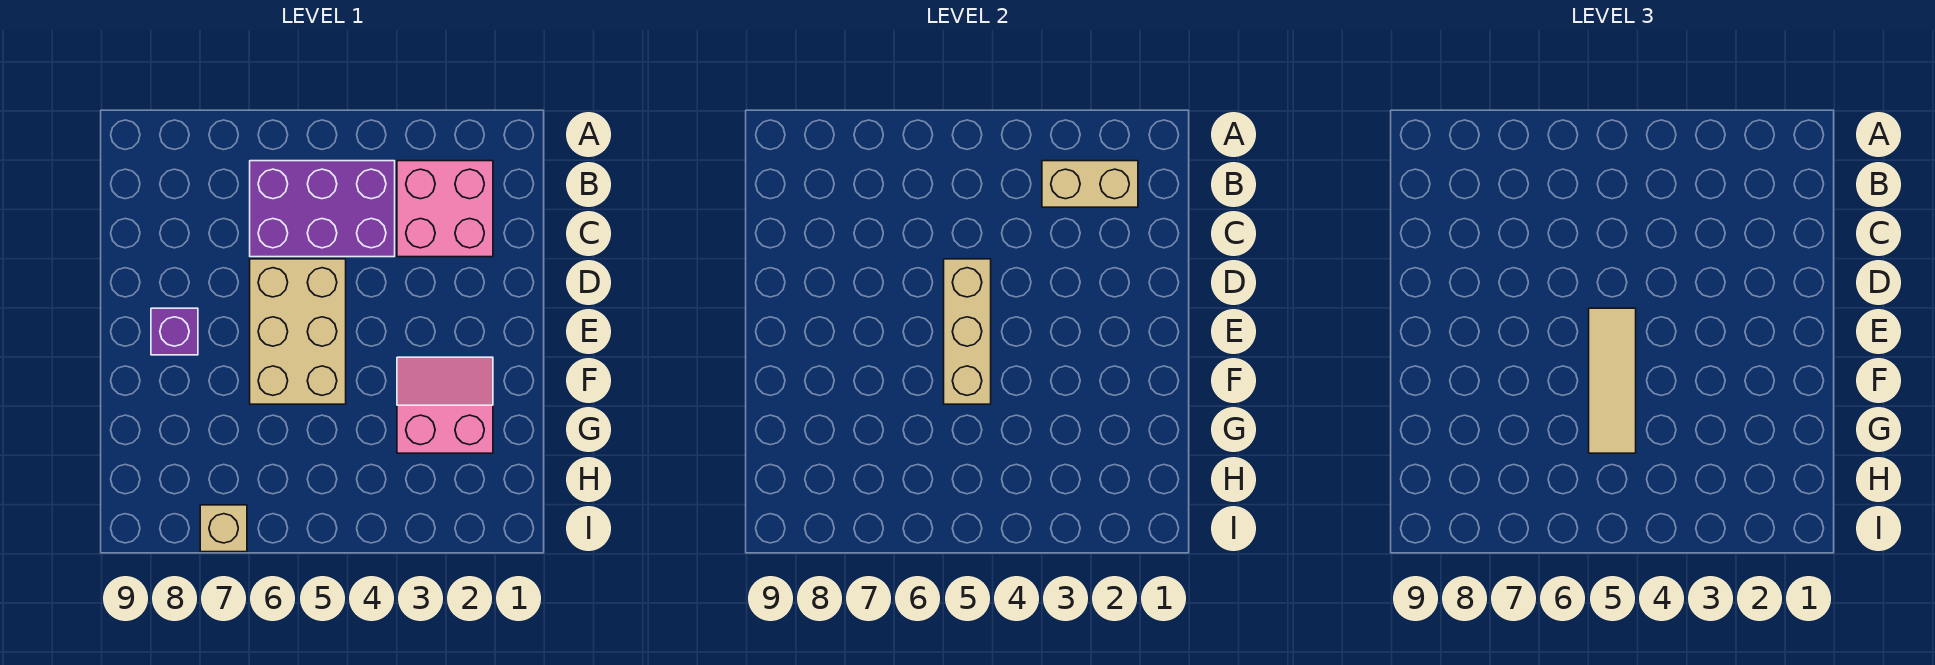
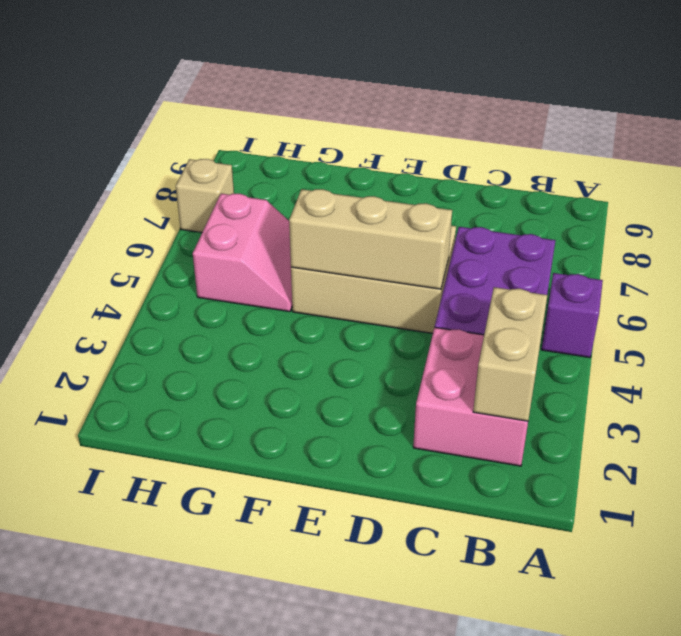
tan tile E5:G5 level 3 -> none
purple brick E8 level 1 -> purple brick A5 level 1
pink slope F2:G3 level 1 top G -> pink slope G5:H6 level 1 top H

